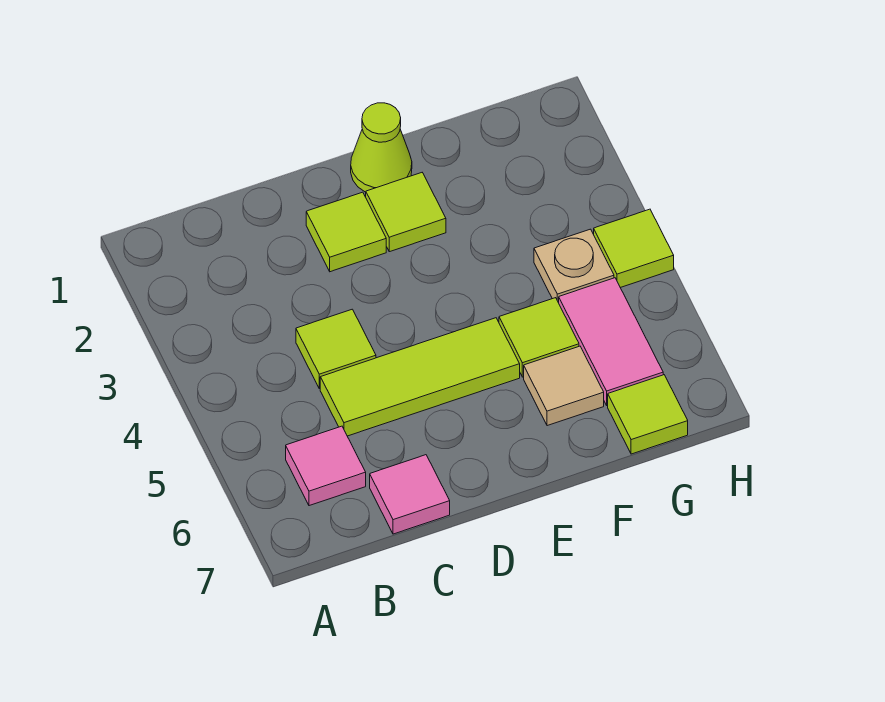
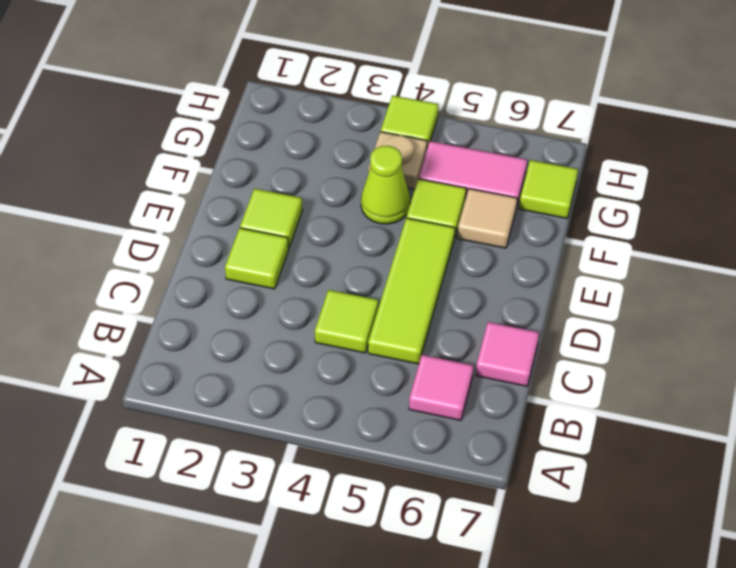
lime cone E1 level 1 -> lime cone F4 level 1

